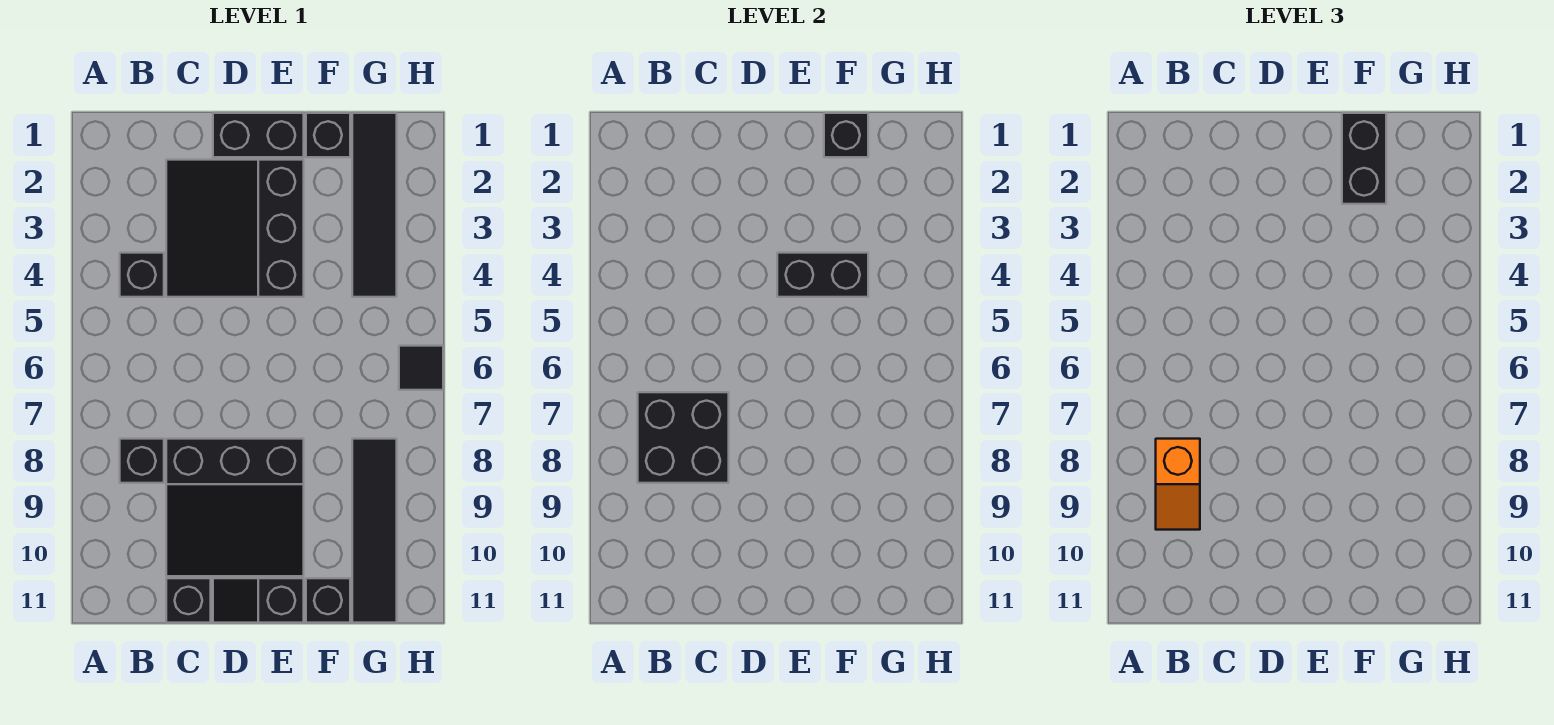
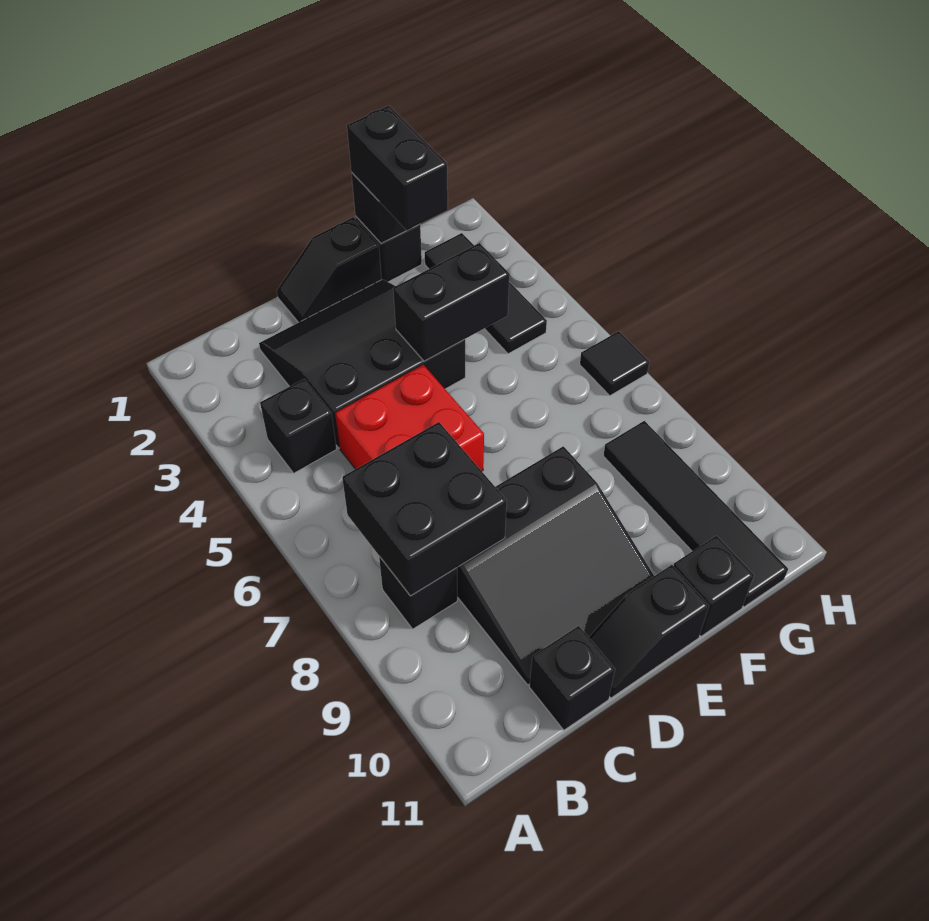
orange slope B8:B9 level 3 top 8 -> none
black slope C2:E4 level 1 top E -> black slope C2:E4 level 1 top 4
none -> red brick C5:D6 level 1
black brick D1:E1 level 1 -> black slope D1:E1 level 1 top E
black tile G1:G4 level 1 -> black tile G2:G4 level 1

